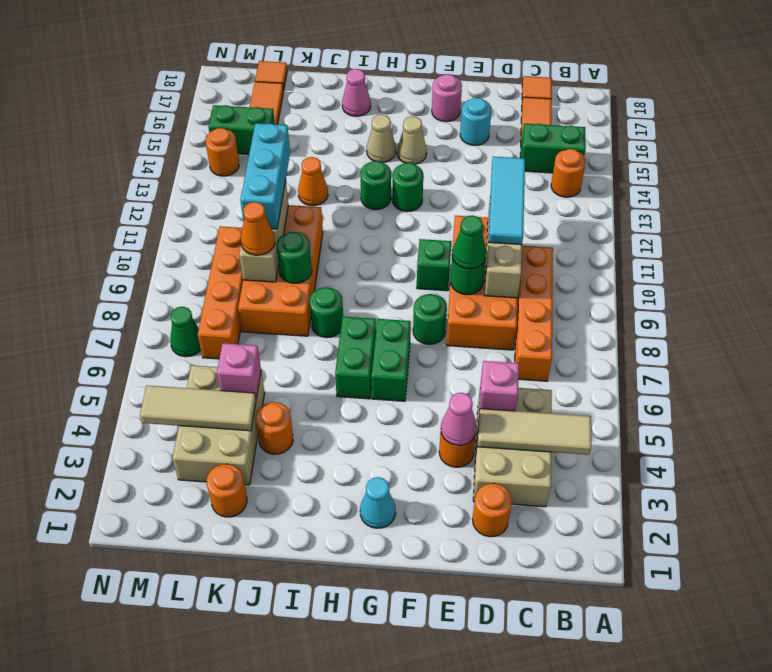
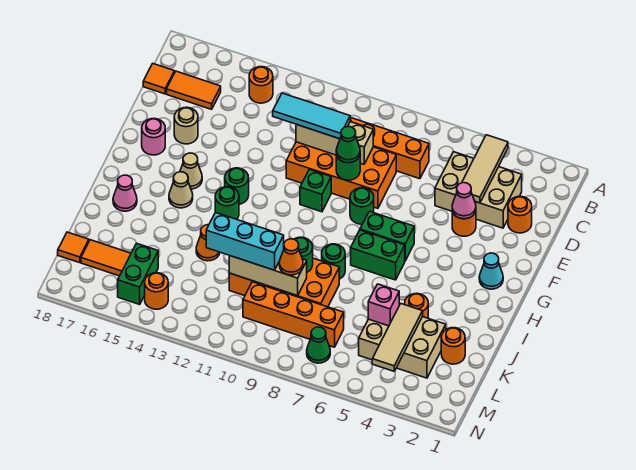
green brick B15:C15 level 1 -> none
pink brick D5 level 2 -> none
cyan round brick E16 level 1 -> tan round brick E16 level 1

